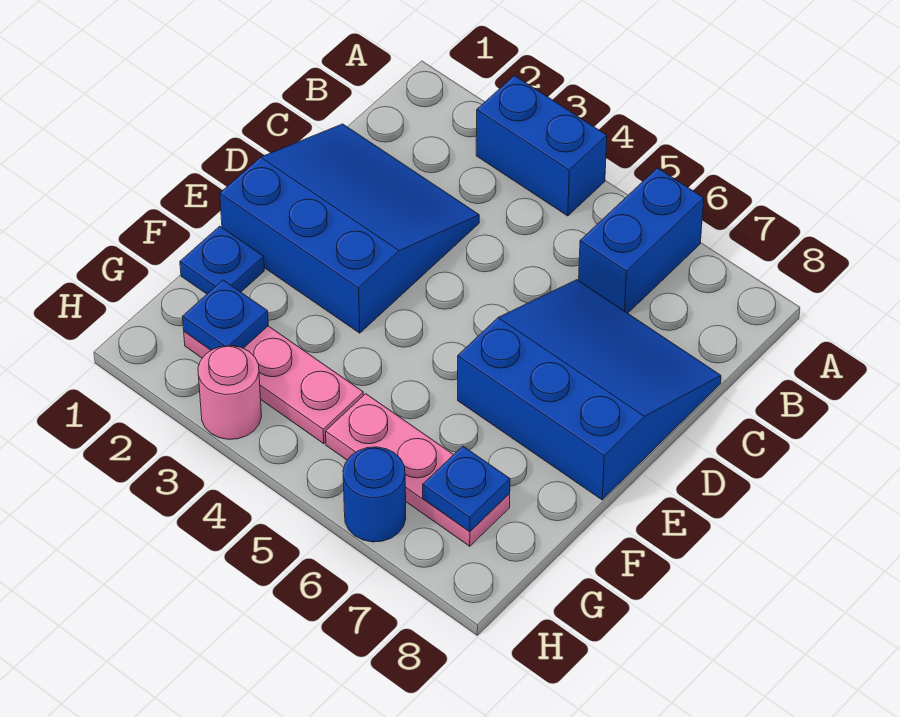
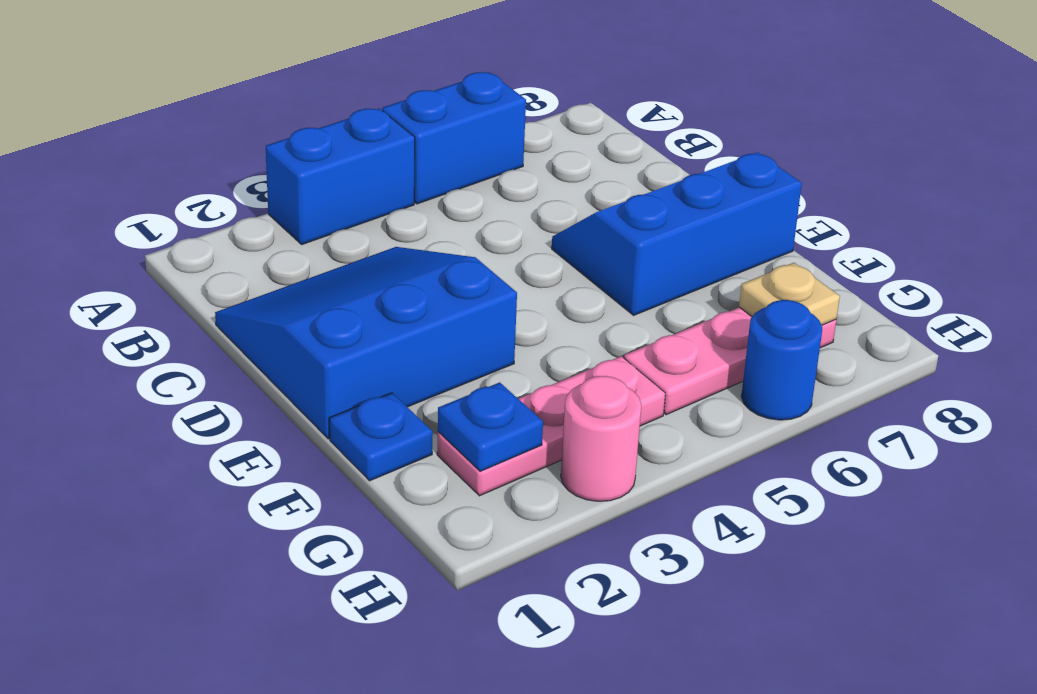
blue brick A6:B6 level 1 -> blue brick A5:A6 level 1
blue slope C6:E8 level 1 top E -> blue slope D6:E8 level 1 top E
blue plate G7 level 2 -> tan plate G7 level 2

